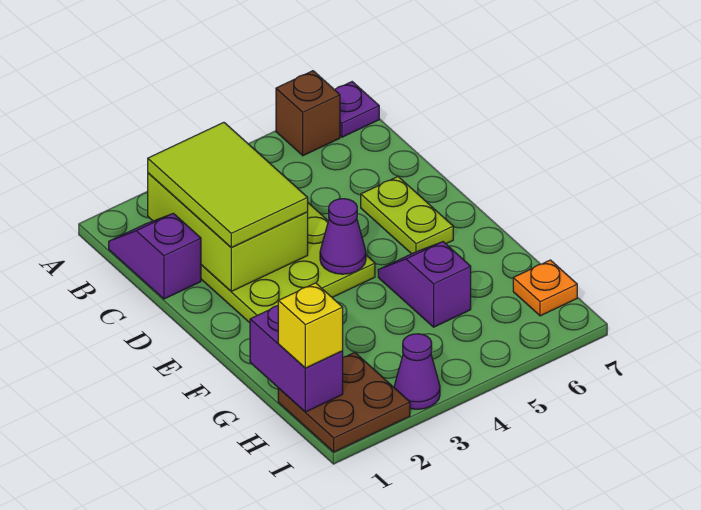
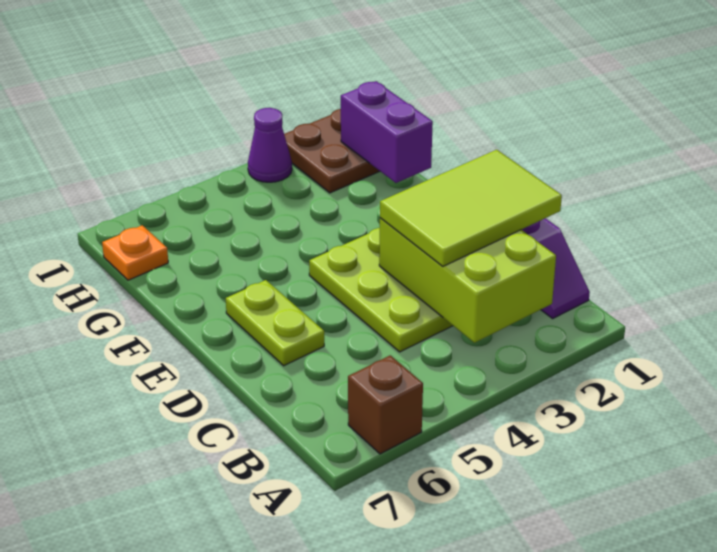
purple plate A7 level 1 -> none
lime tile B2:D3 level 3 -> lime tile C1:D3 level 3
purple cone E4 level 2 -> none
purple slope F5:G5 level 1 top G -> none
yellow brick H1 level 3 -> none

